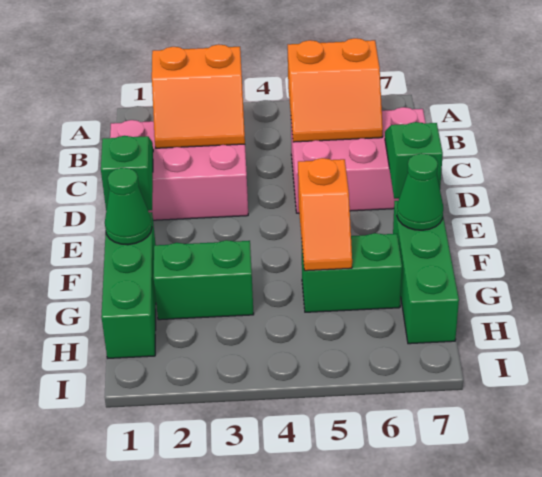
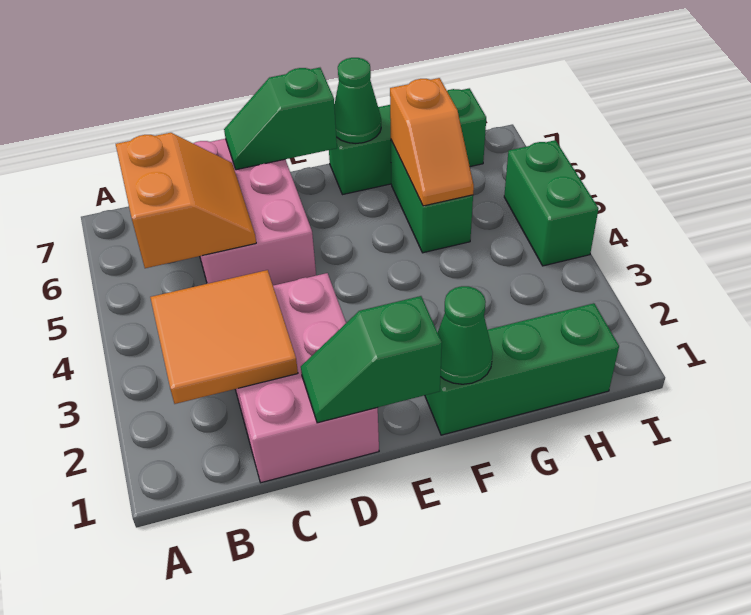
orange slope B2:C3 level 2 top B -> orange tile B2:C3 level 2
orange slope F5:G5 level 2 top F -> orange slope G5:G6 level 2 top 6
green brick G2:G3 level 1 -> green brick I4:I5 level 1

